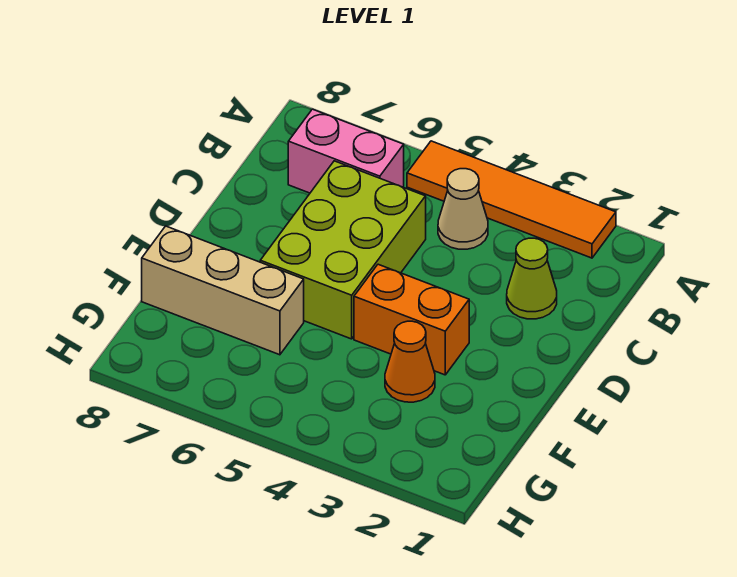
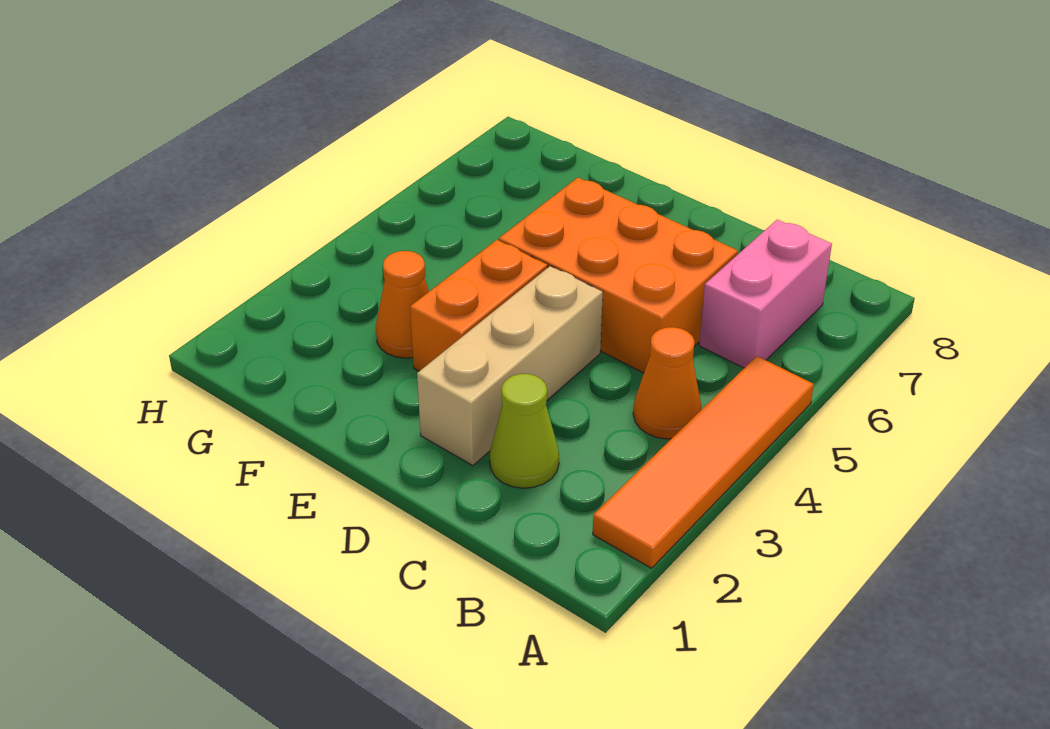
tan cone B4 level 1 -> orange cone B4 level 1
lime brick C5:E6 level 1 -> orange brick C5:E6 level 1
tan brick F6:F8 level 1 -> tan brick D2:D4 level 1

